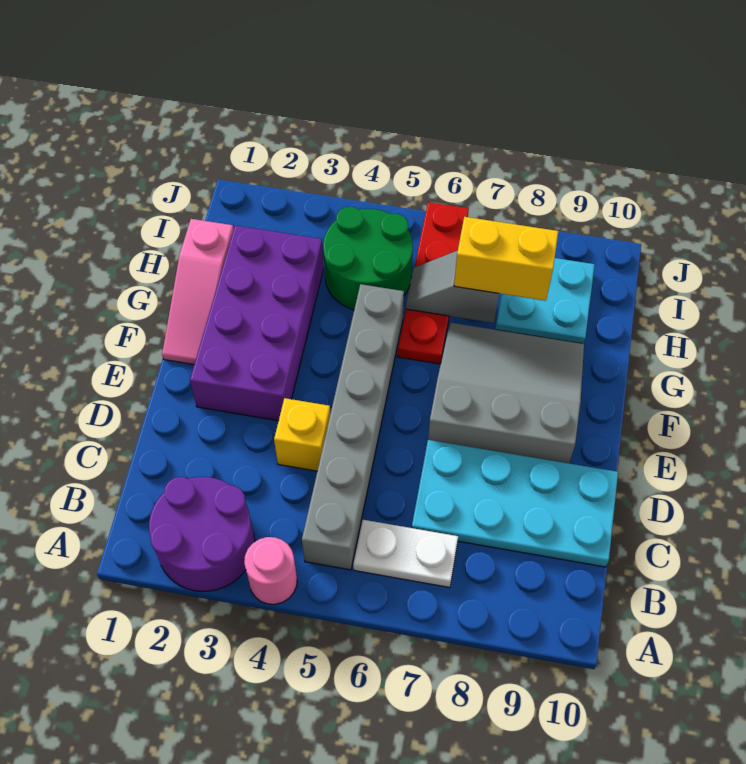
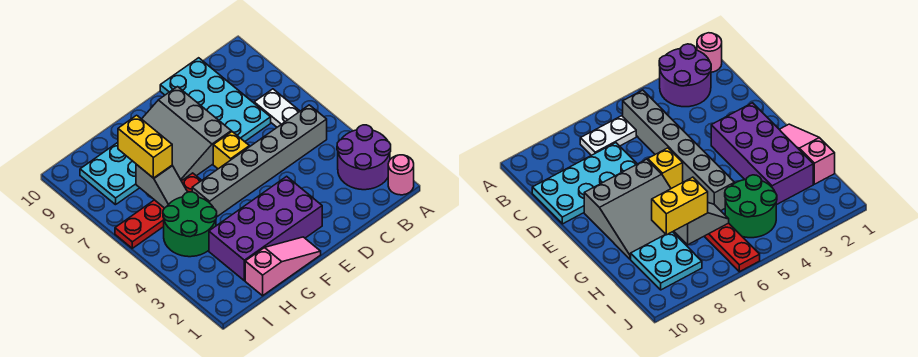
pink round brick A4 level 1 -> pink round brick A1 level 1
yellow brick D4 level 1 -> yellow brick E6 level 1

